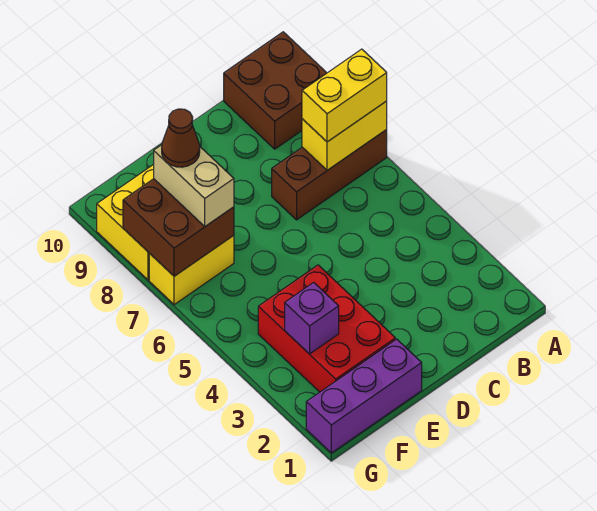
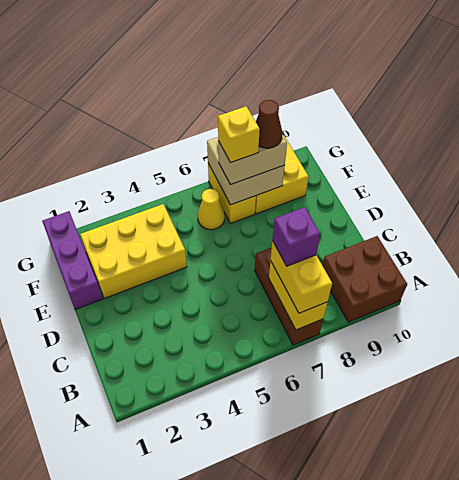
red brick E2:F4 level 1 -> yellow brick E2:F4 level 1
purple brick F3 level 2 -> purple brick B7 level 4
none -> yellow cone F6 level 1
brown brick F7:G8 level 2 -> tan brick F7:G8 level 2
none -> yellow brick F7 level 4

